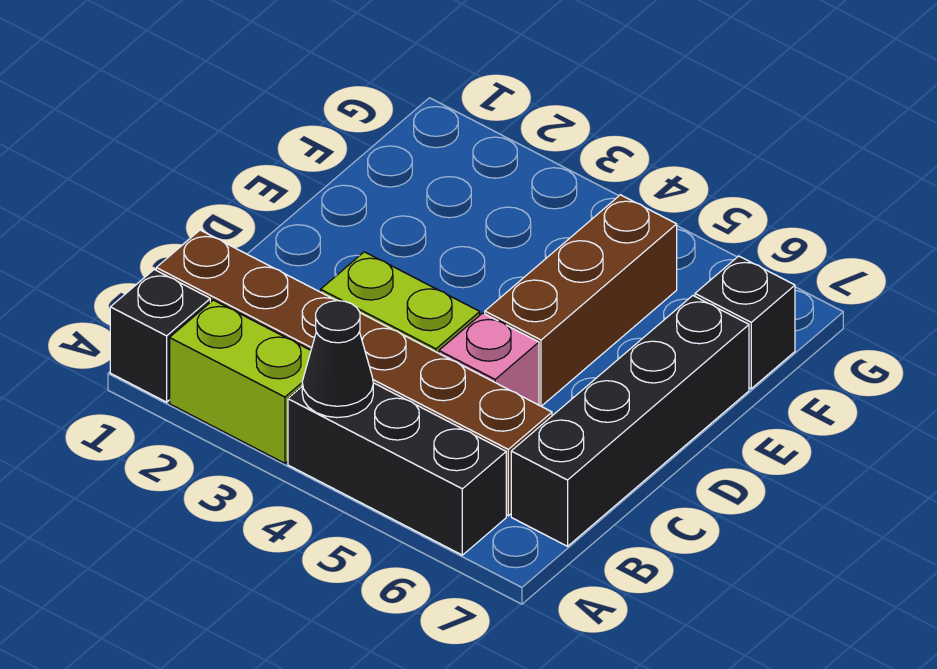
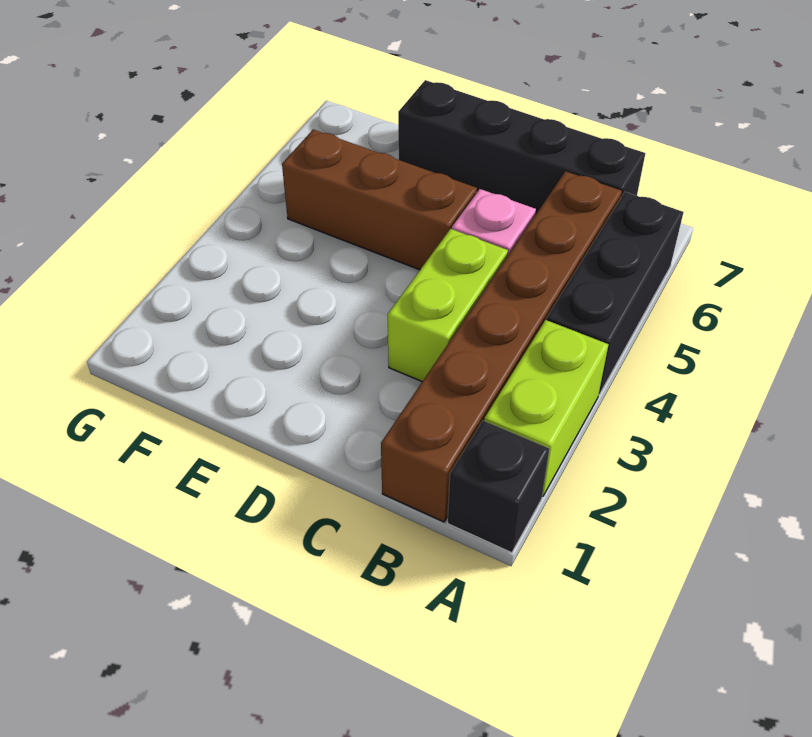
black cone A4 level 2 -> none
black brick F7 level 1 -> none

